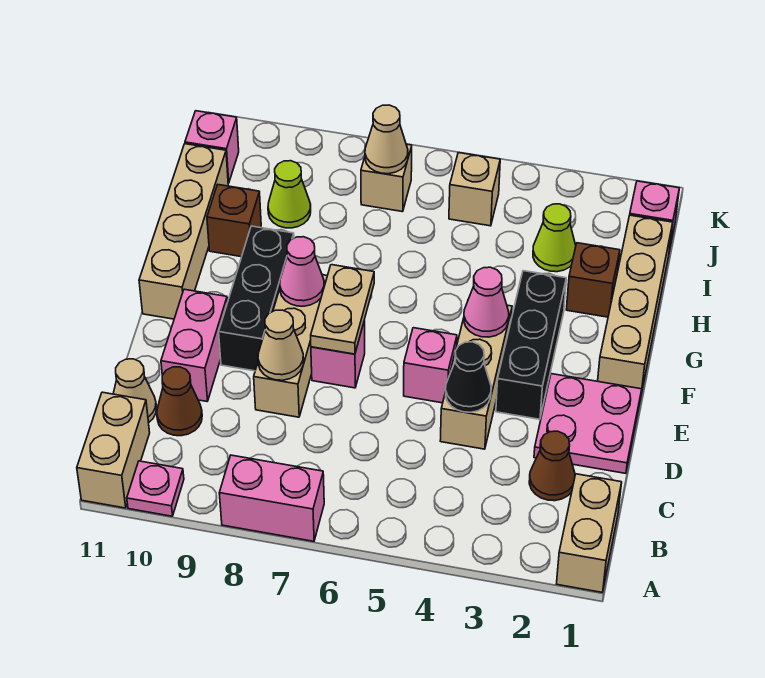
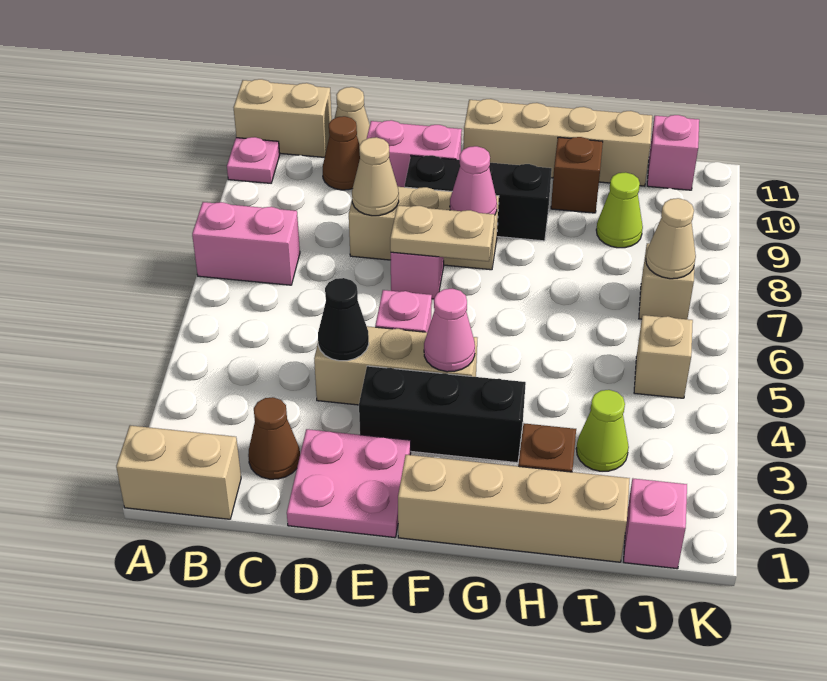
pink brick A7:A8 level 1 -> pink brick A7:B7 level 1

